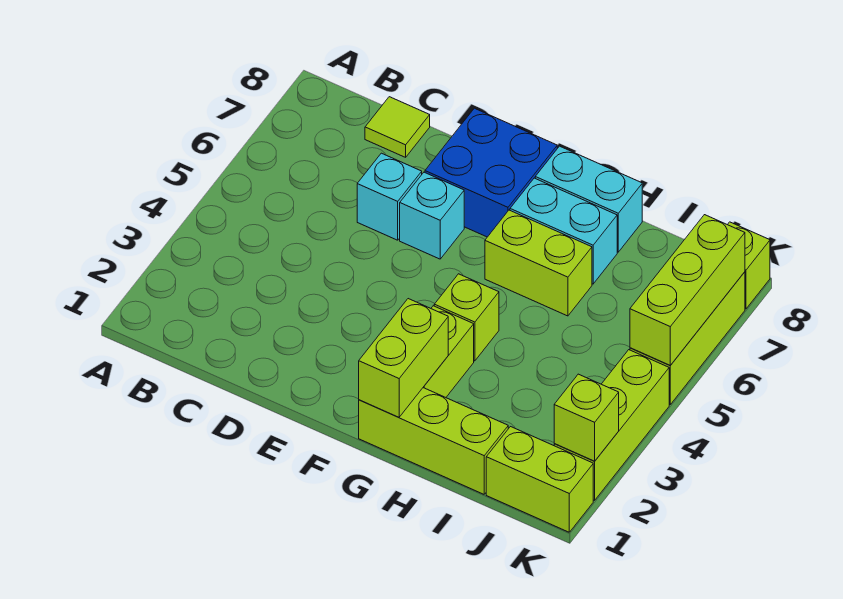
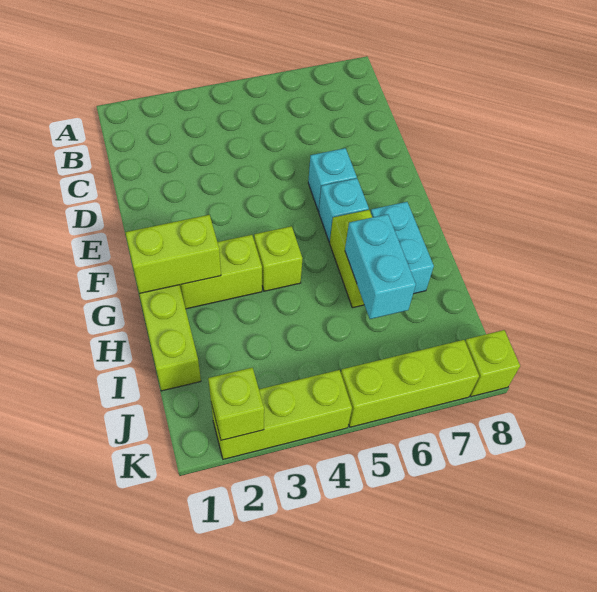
lime tile C8 level 1 -> none
cyan brick D6 level 1 -> cyan brick F6 level 1
blue brick E7:F8 level 1 -> none
cyan brick G8:H8 level 1 -> cyan brick H6:I6 level 2
lime brick J1:K1 level 1 -> none
lime brick K5:K7 level 2 -> none

